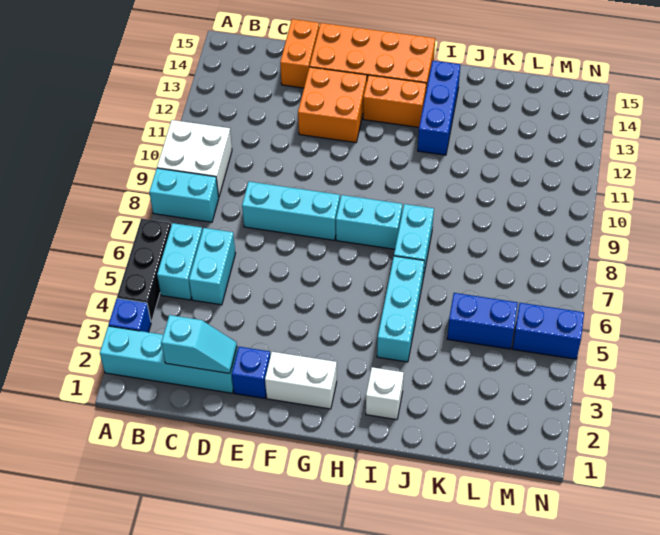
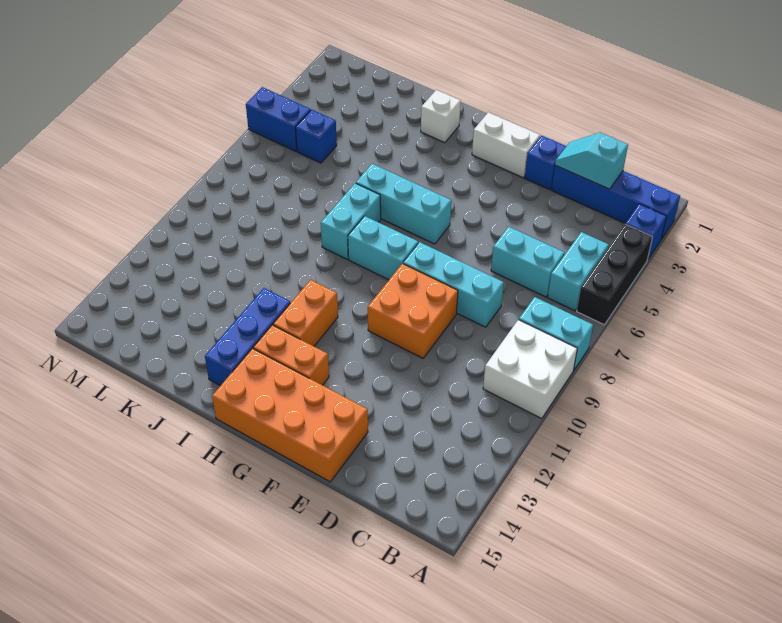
cyan brick A2:D2 level 1 -> blue brick A2:D2 level 1
cyan brick C5:C6 level 1 -> cyan brick C6:D6 level 1
orange brick D14:D15 level 1 -> orange brick H11:H12 level 1
orange brick E12:F13 level 1 -> orange brick E9:F10 level 1
cyan brick I4:I6 level 1 -> cyan brick G6:I6 level 1
blue brick K5:L5 level 1 -> blue brick L5 level 1

